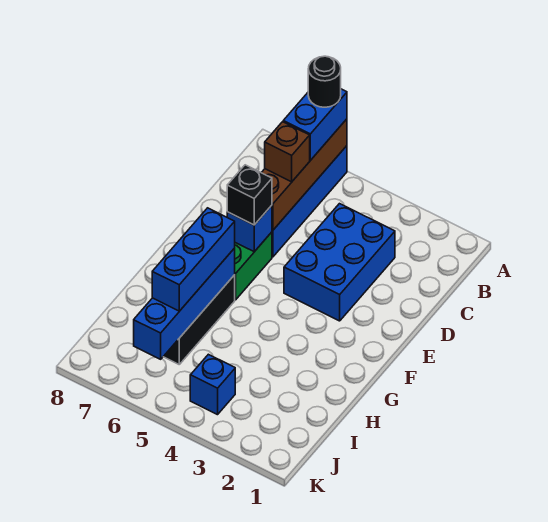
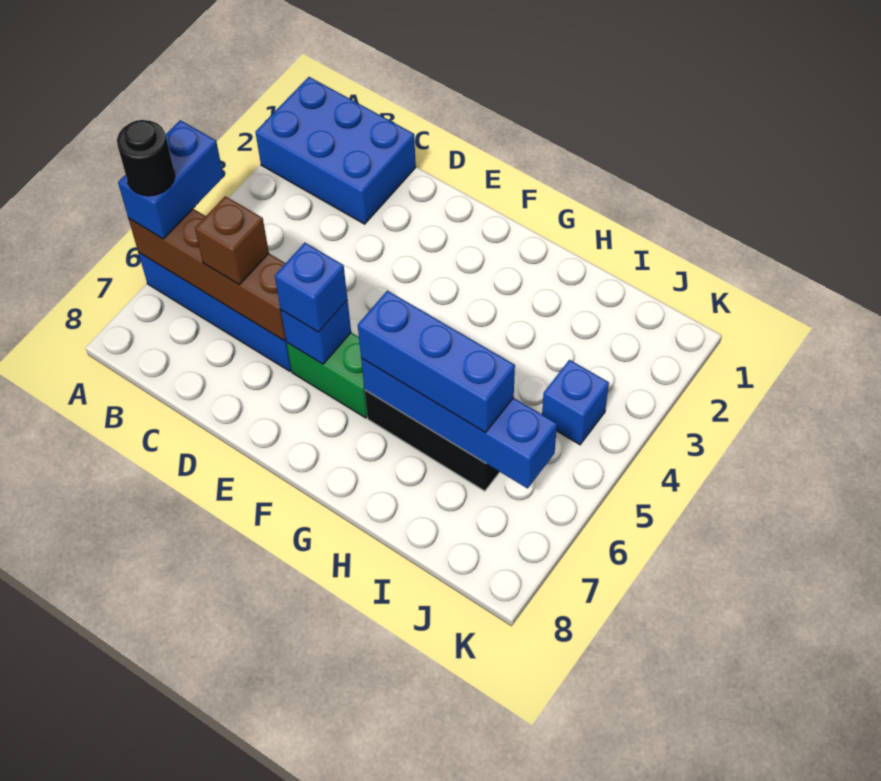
blue brick A6:B6 level 3 -> blue brick A5:A6 level 3
blue brick C3:E4 level 1 -> blue brick A1:C2 level 1
black brick E6 level 3 -> blue brick E6 level 3

